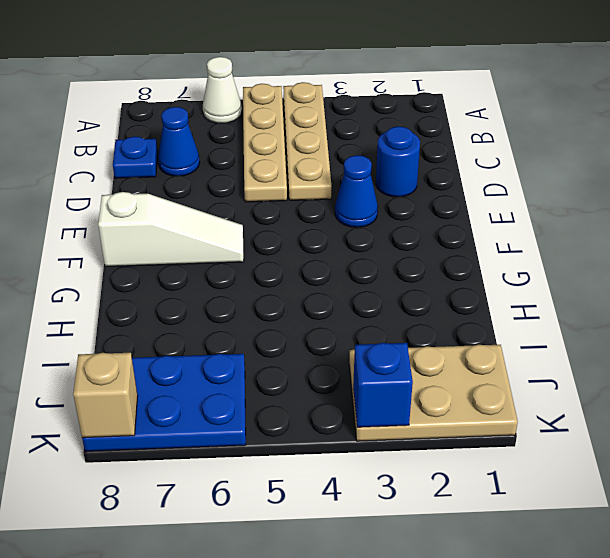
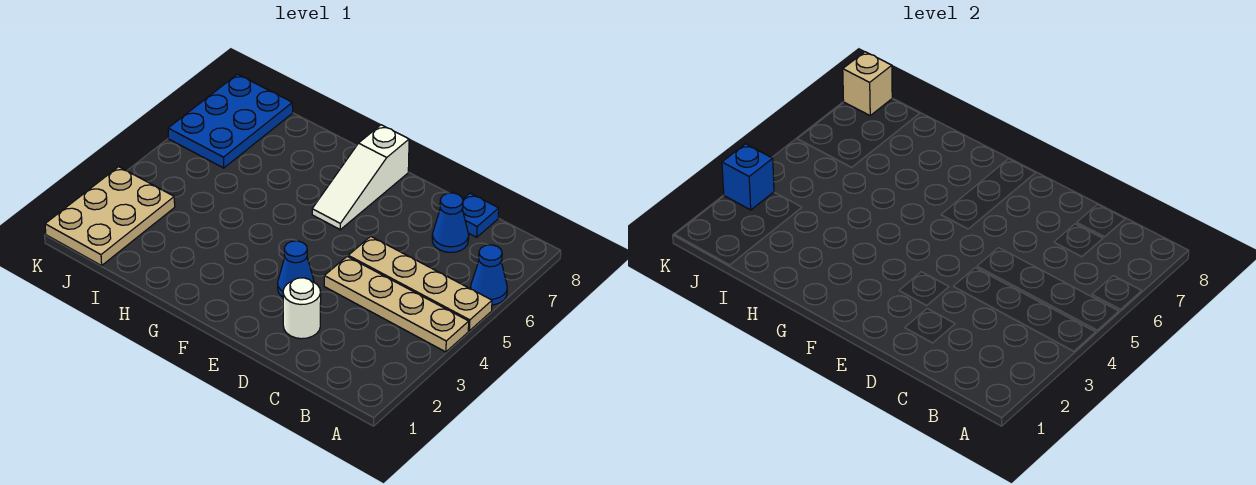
white cone A6 level 1 -> blue cone A6 level 1
blue round brick D2 level 1 -> white round brick D2 level 1

